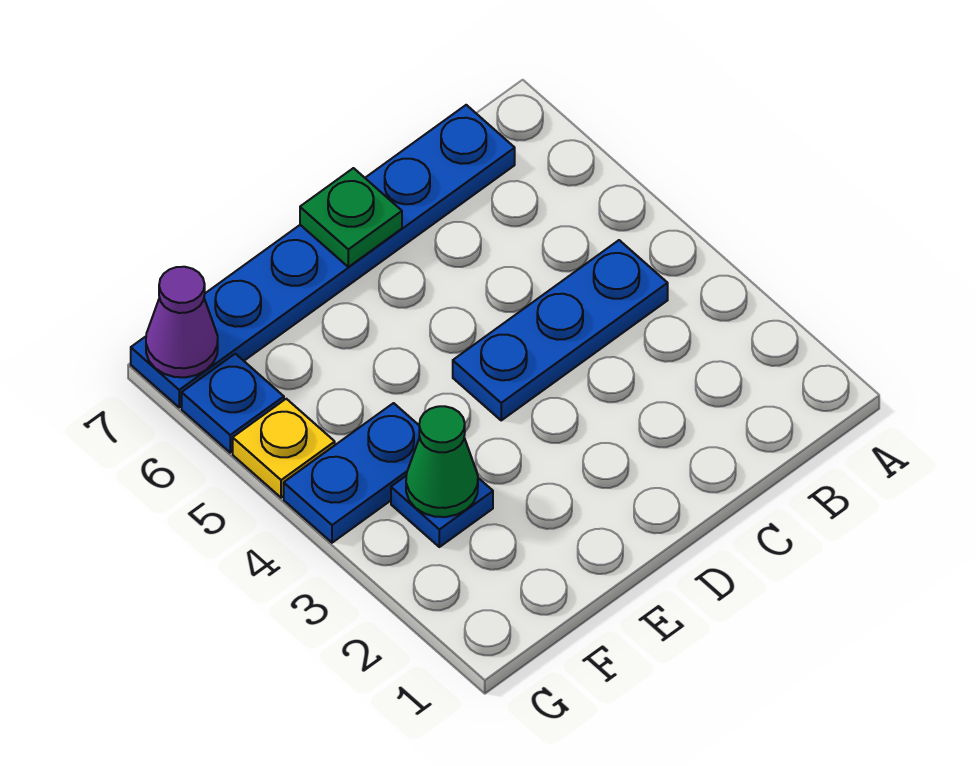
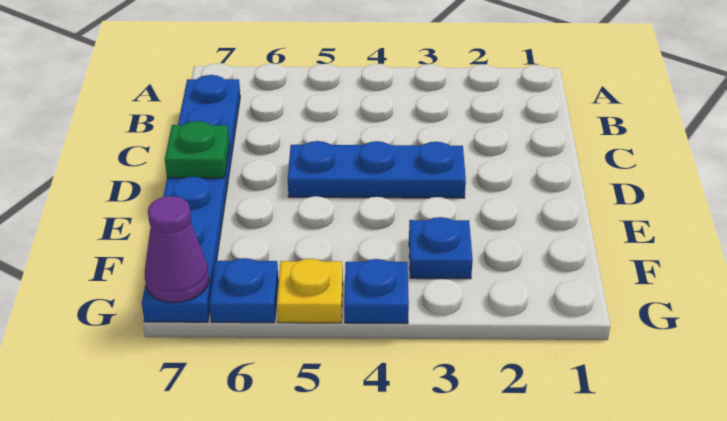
blue plate B4:D4 level 1 -> blue plate D3:D5 level 1
green cone F3 level 2 -> none
blue plate F4:G4 level 1 -> blue plate G4 level 1

